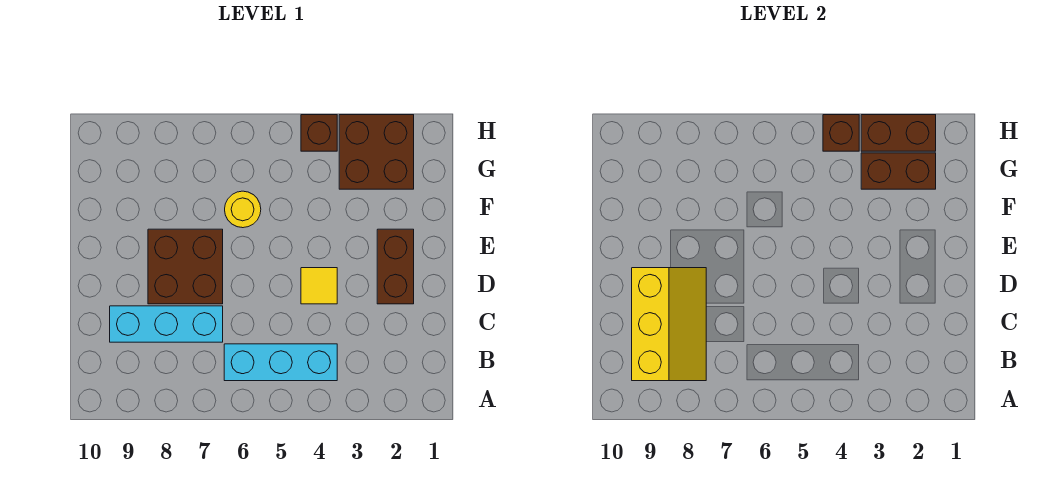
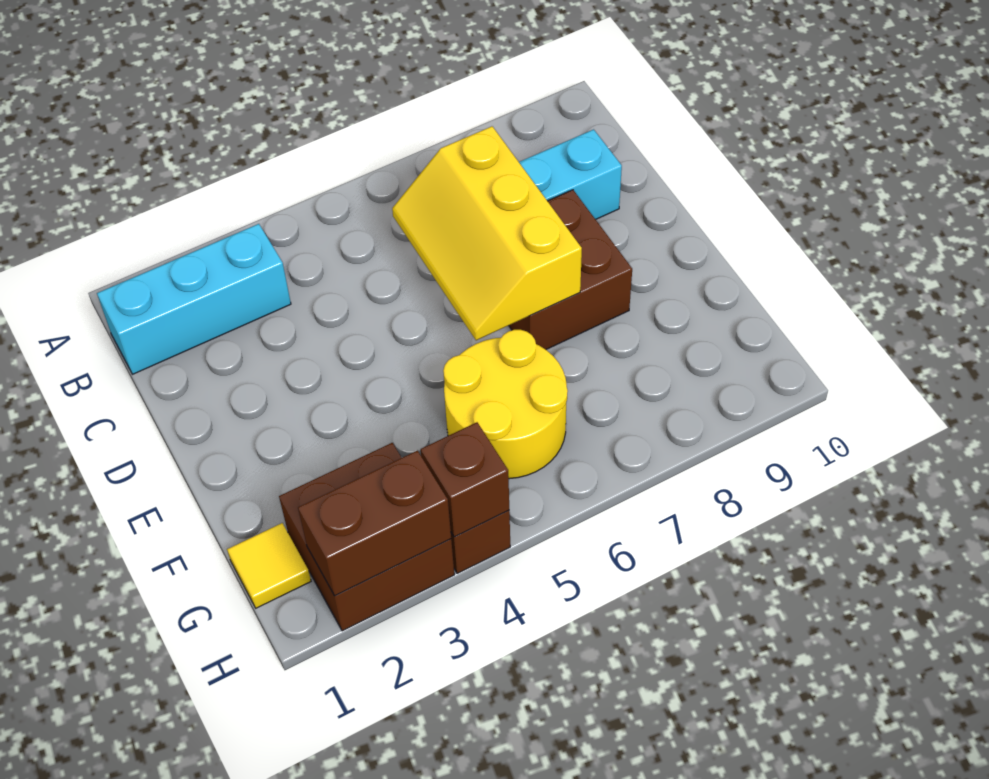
cyan brick B4:B6 level 1 -> cyan brick B1:B3 level 1
yellow slope B8:D9 level 2 top 9 -> yellow slope C6:E7 level 2 top 7
brown brick D2:E2 level 1 -> none
yellow tile D4 level 1 -> yellow tile G1 level 1
yellow round brick F6 level 1 -> yellow round brick F5:G6 level 1
brown brick G2:G3 level 2 -> none

